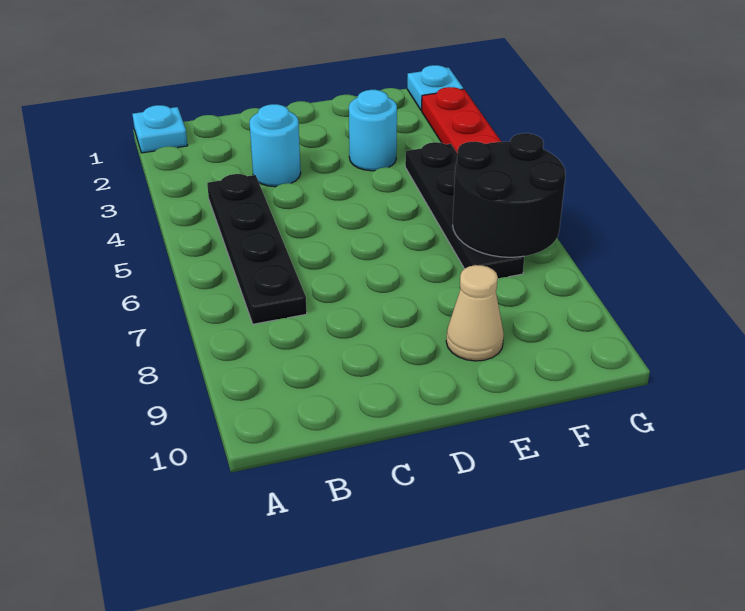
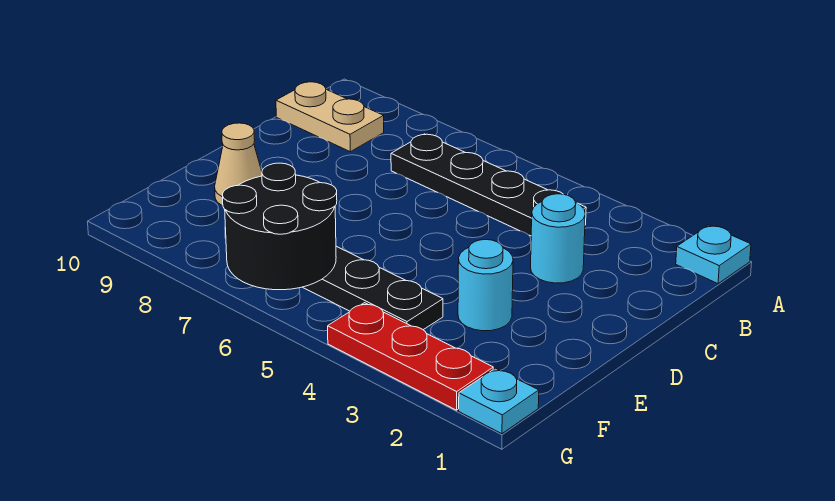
none -> tan plate B9:B10 level 1

